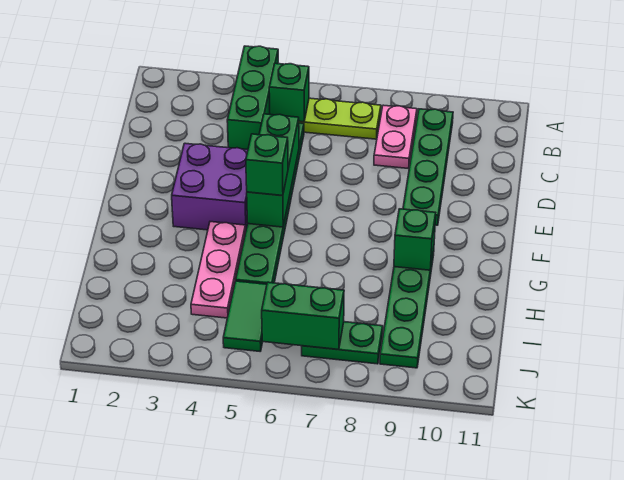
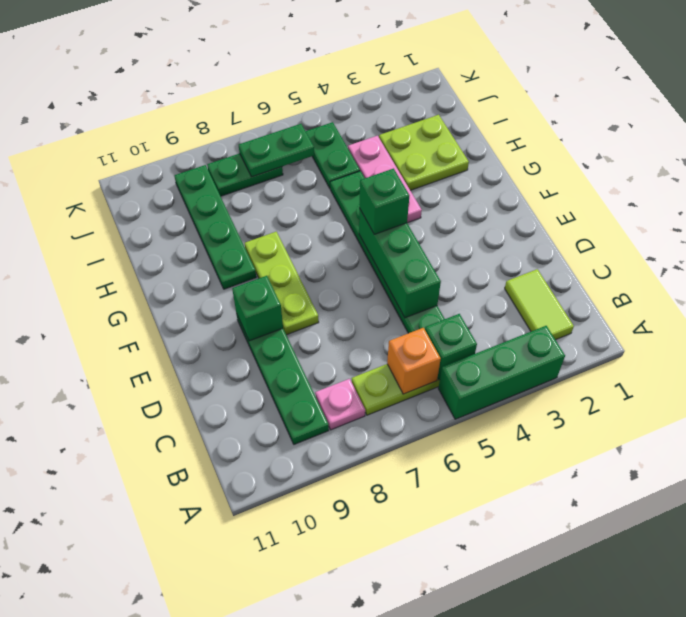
green brick A4:C4 level 1 -> green brick A3:A5 level 1
none -> lime tile B2:C2 level 1
none -> orange brick B6 level 2
pink plate B8:C8 level 1 -> pink plate B8 level 1
purple brick E3:F4 level 1 -> none
none -> lime plate E8:G8 level 1
green brick G9 level 2 -> green brick E9 level 2
none -> lime plate H2:I3 level 1
green tile I5:J5 level 1 -> green plate I5:J5 level 1
green brick J6:J7 level 2 -> green plate J6:J7 level 2

